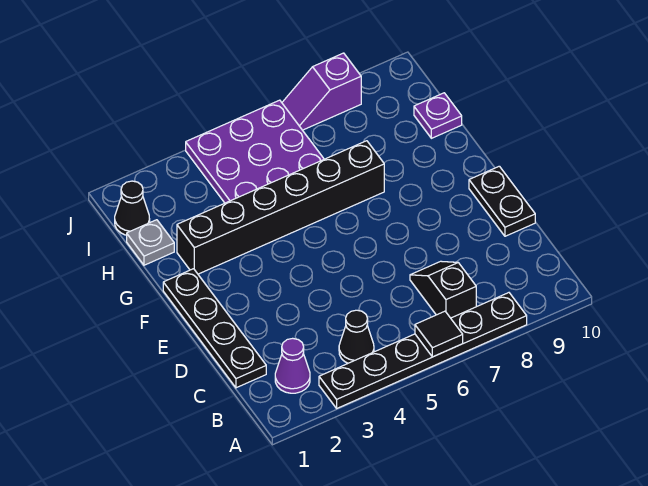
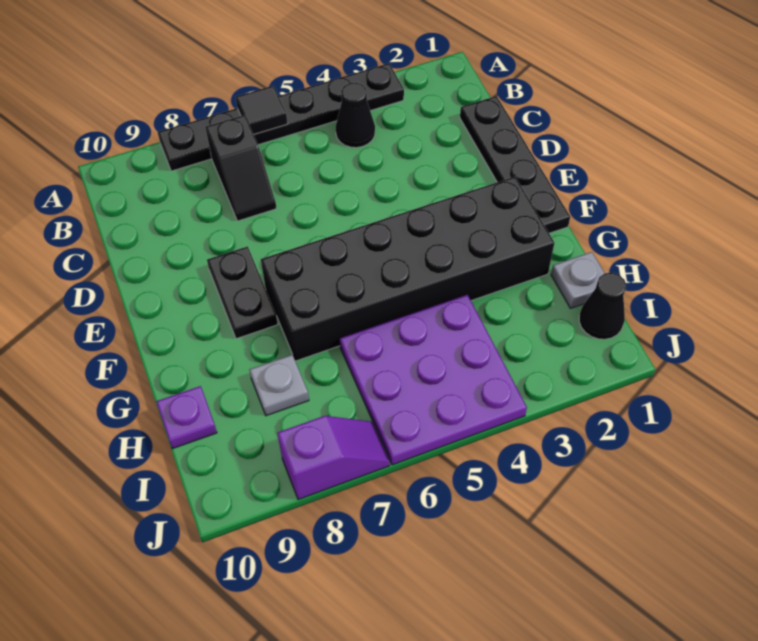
purple cone B2 level 1 -> none
black plate D10:E10 level 1 -> black plate E8:F8 level 1
black brick G2:G7 level 1 -> black brick F2:G7 level 1
none -> grey plate H8 level 1

